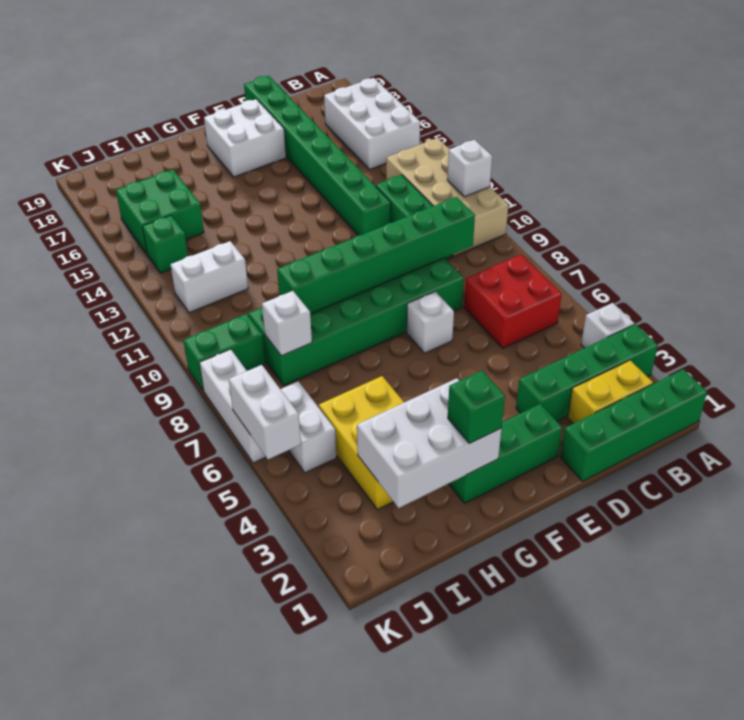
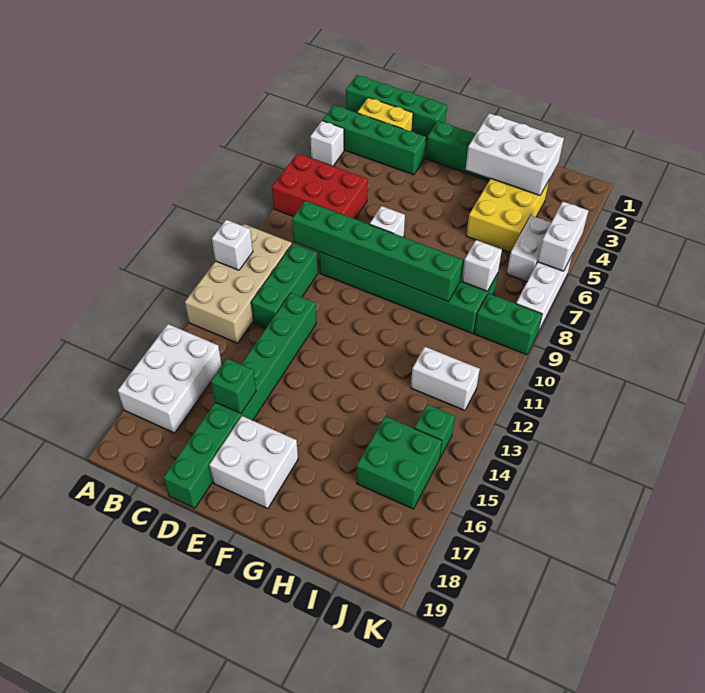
red brick B6:C7 level 1 -> red brick A6:C7 level 1
green brick G2 level 3 -> green brick D16 level 2

